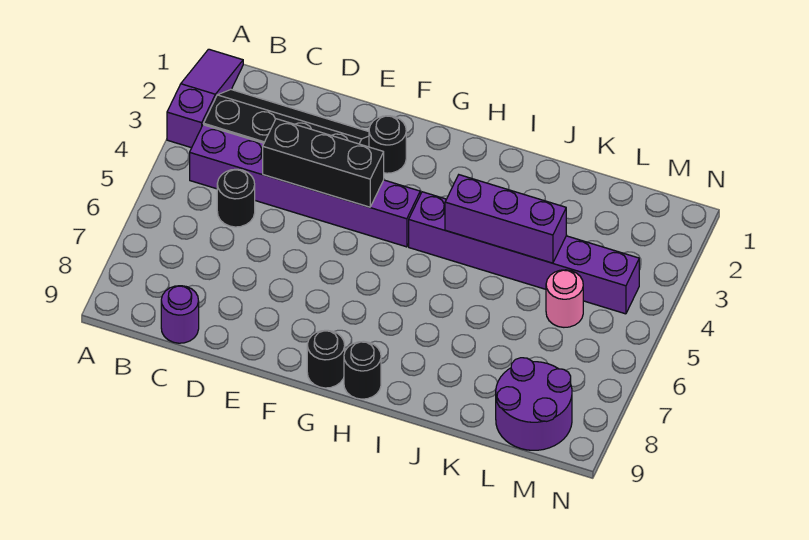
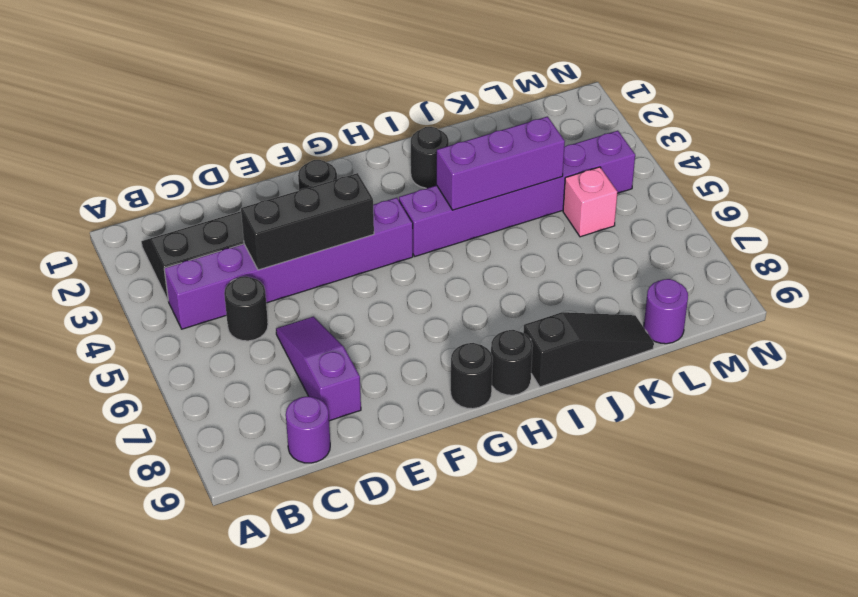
purple slope A1:A3 level 1 top 3 -> purple slope D6:D8 level 1 top 8
none -> black round brick I2 level 1
none -> black slope I9:K9 level 1 top I
pink round brick L5 level 1 -> pink brick L5 level 1
purple round brick L8:M9 level 1 -> purple round brick L9 level 1

